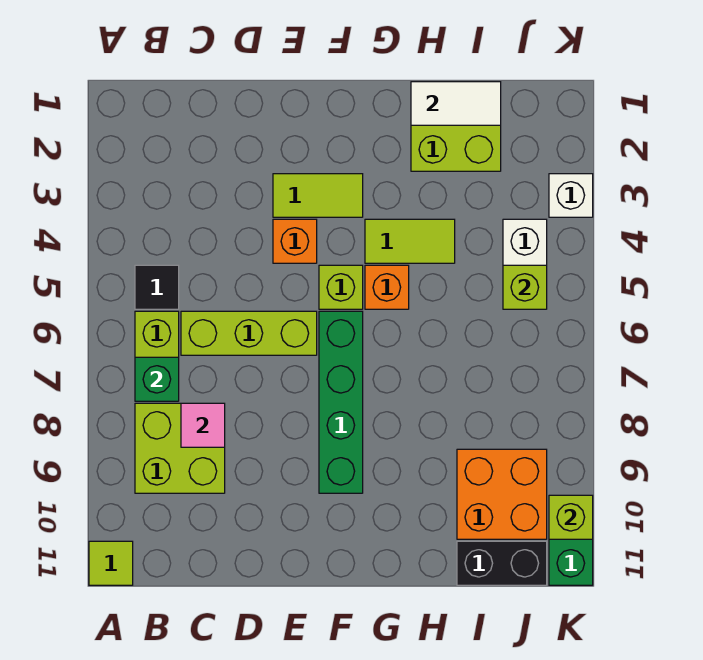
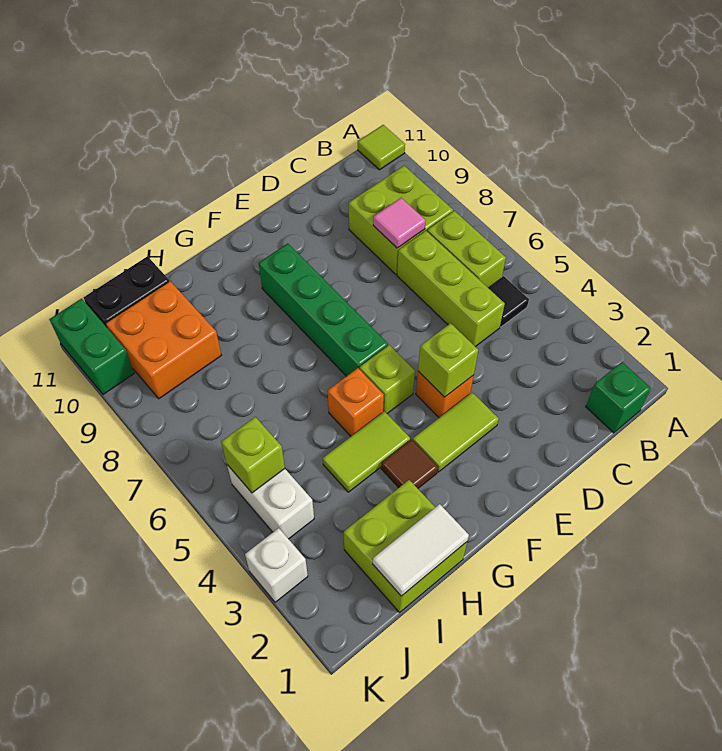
green brick B7 level 2 -> green brick B1 level 1
lime brick C6:E6 level 1 -> lime brick C5:C7 level 1
none -> brown tile G3 level 1
lime brick K10 level 2 -> lime brick E4 level 2

